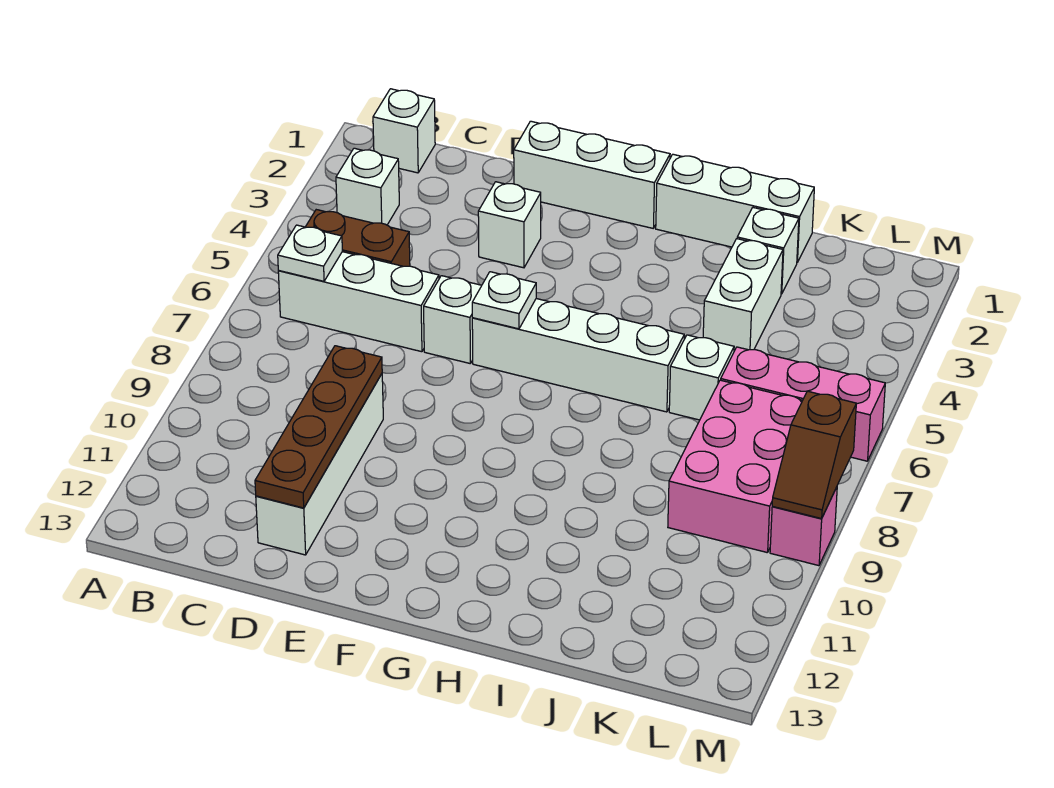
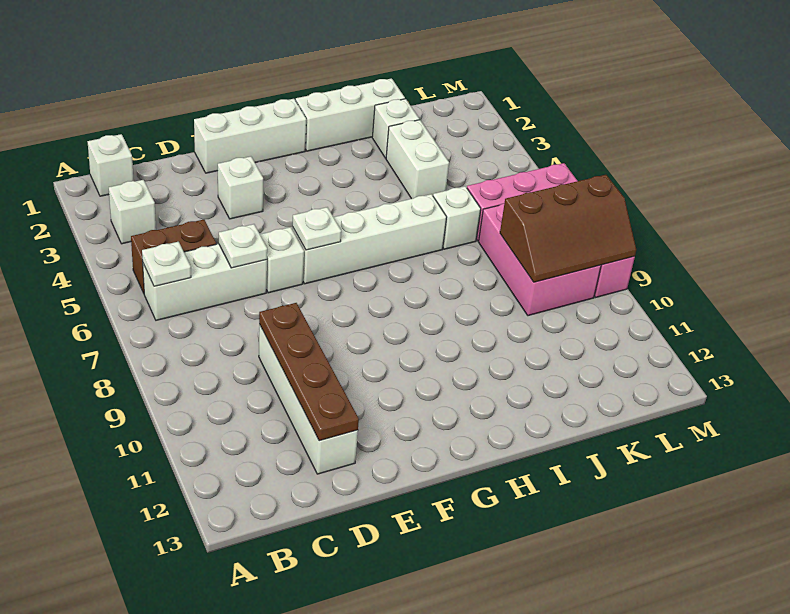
none -> white plate D6 level 2
brown slope M8:M9 level 2 top 8 -> brown slope K8:M9 level 2 top 8

